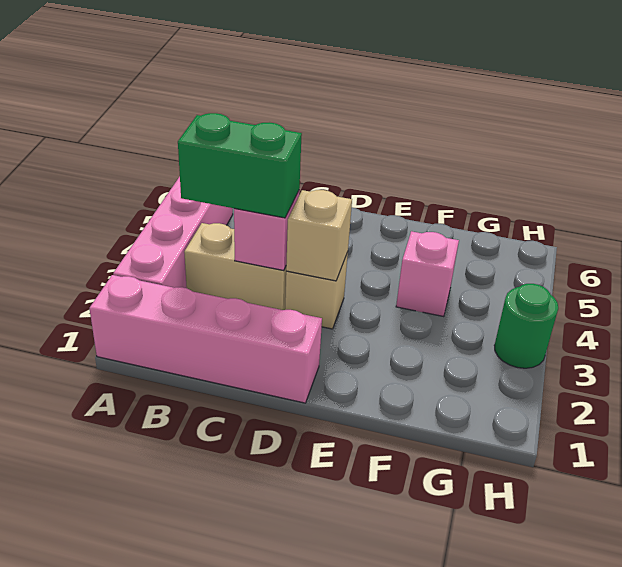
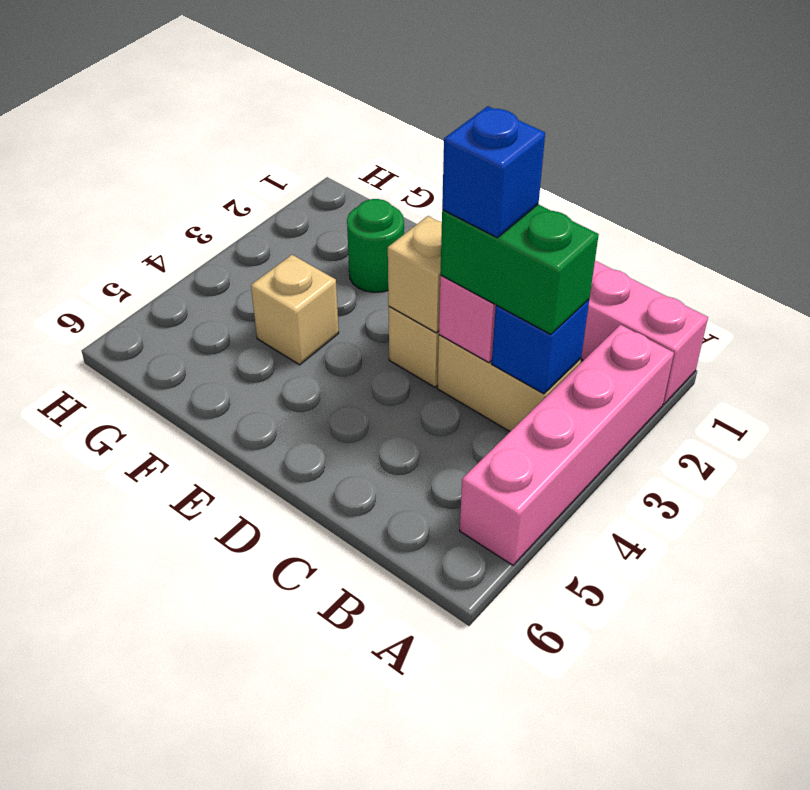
none -> blue brick B3 level 2
none -> blue brick C3 level 4
pink brick F4 level 1 -> tan brick F4 level 1
green round brick H3 level 1 -> green round brick F2 level 1

